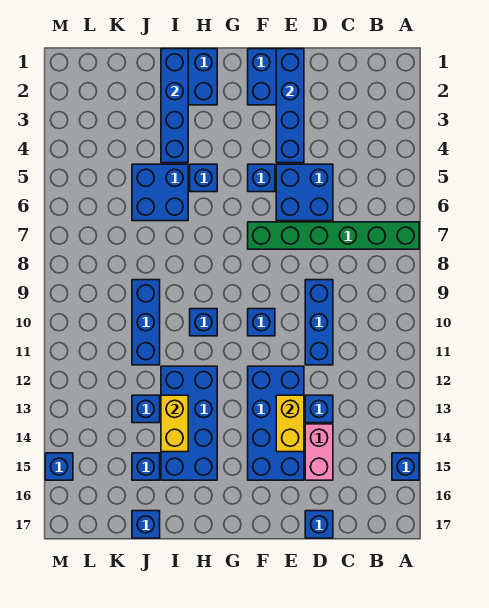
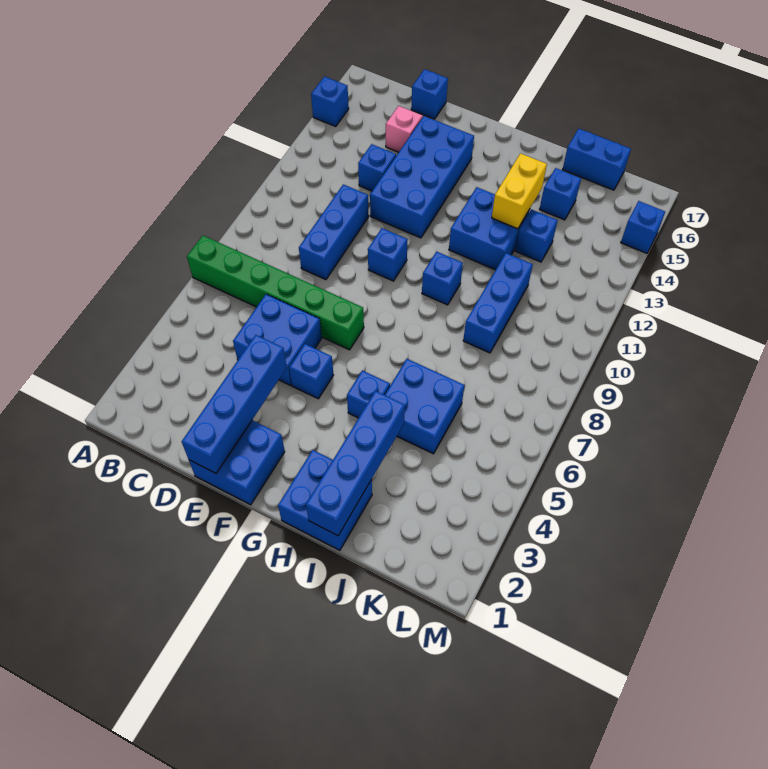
pink brick D14:D15 level 1 -> pink brick D15 level 1
yellow brick E13:E14 level 2 -> none
blue brick H12:I15 level 1 -> blue brick H12:I13 level 1
blue brick J17 level 1 -> blue brick J17:K17 level 1

